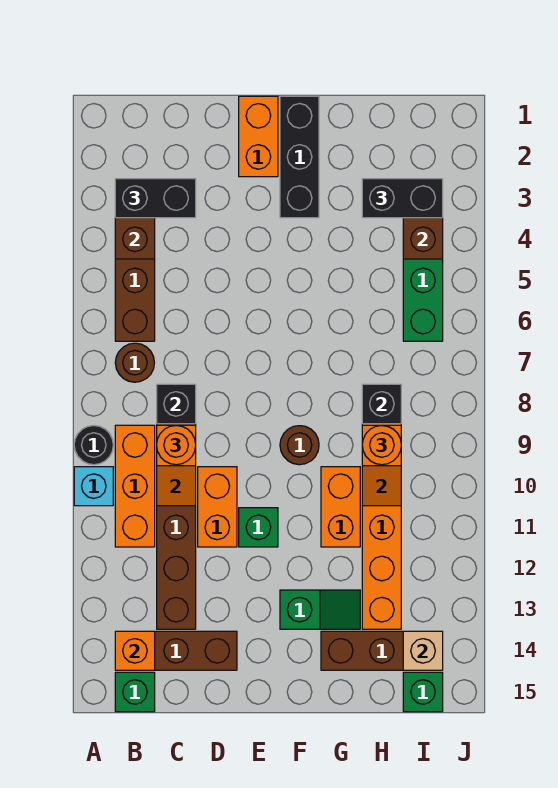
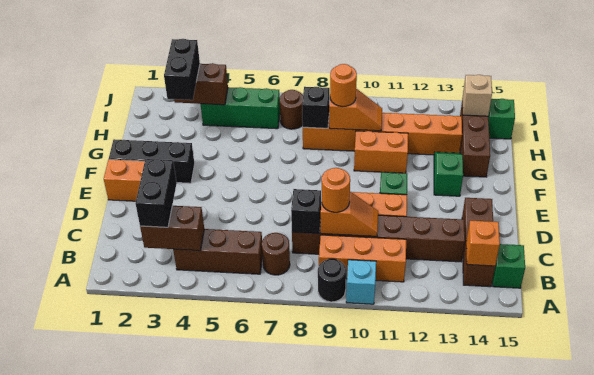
brown round brick F9 level 1 -> brown round brick I7 level 1

